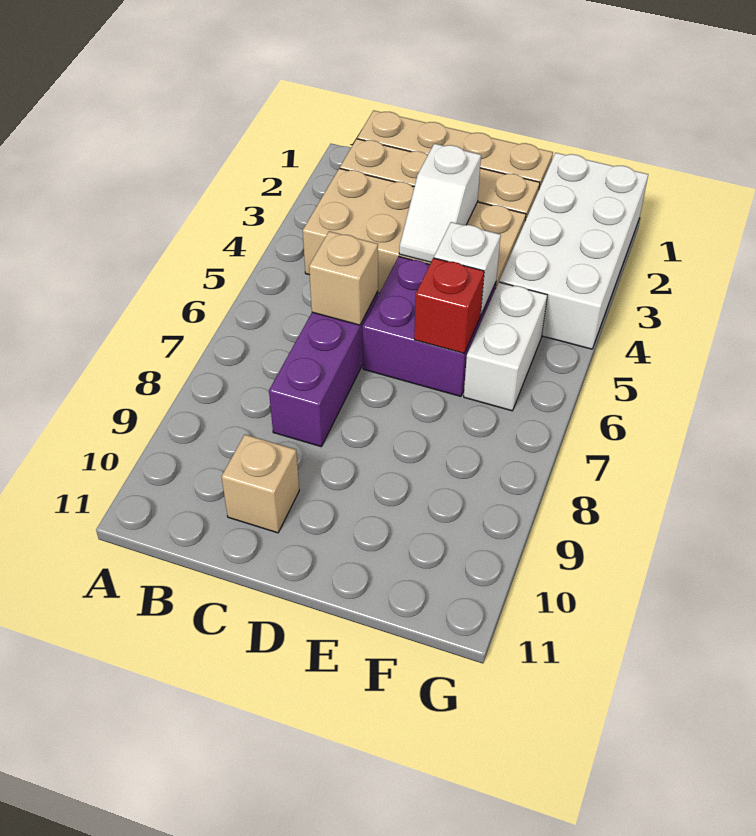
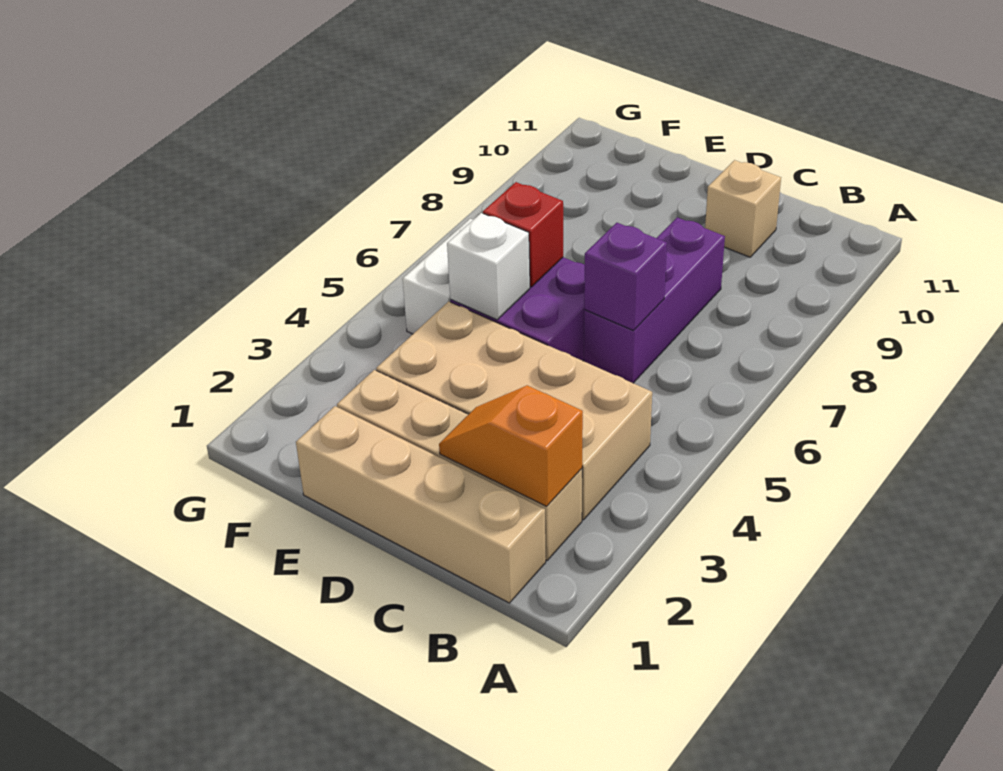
none -> orange slope B2:C2 level 2 top B
tan brick C6 level 2 -> purple brick C6 level 2
white slope D3:D4 level 2 top 3 -> none
white brick F1:G4 level 1 -> none

